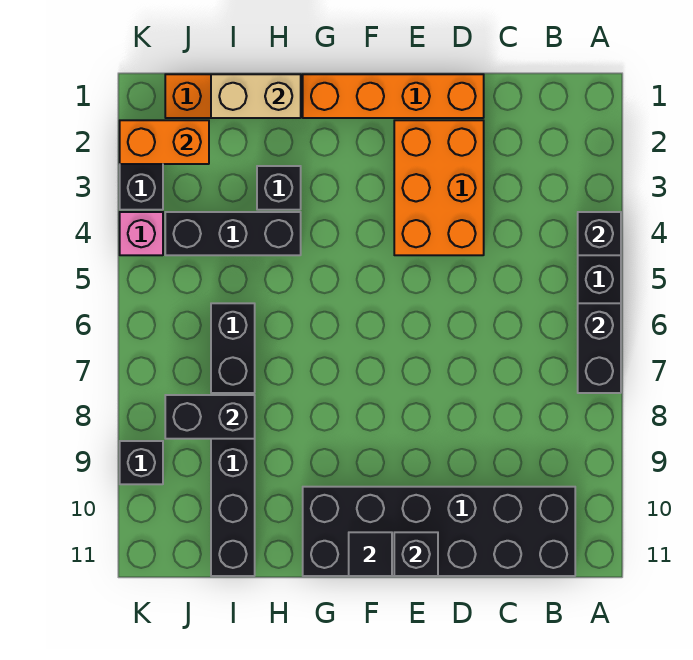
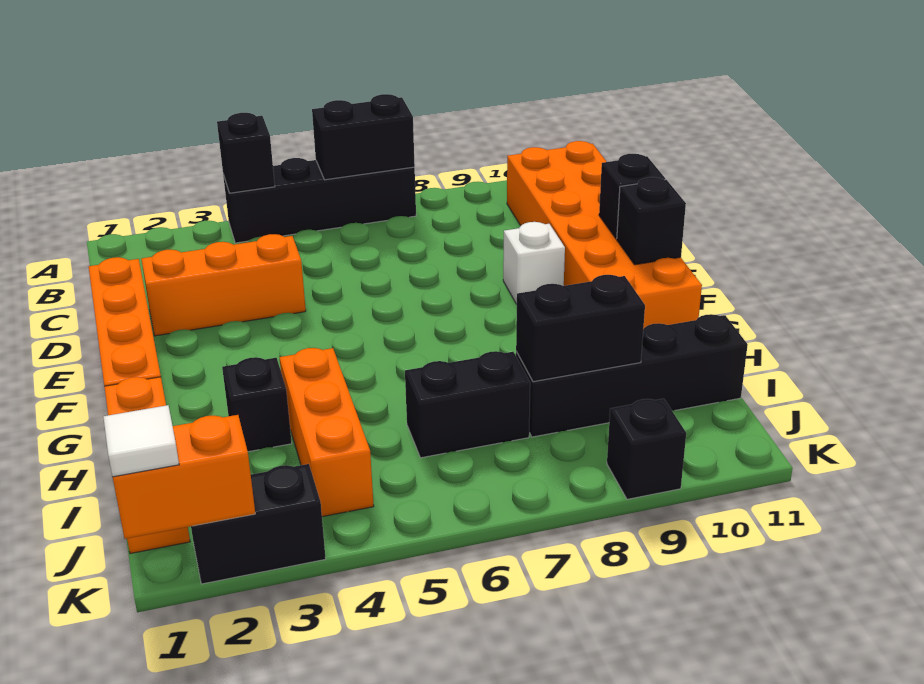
black brick B10:G11 level 1 -> orange brick B10:G11 level 1
orange brick D2:E4 level 1 -> orange brick D2:D4 level 1
none -> white brick E9 level 1
black tile F11 level 2 -> black brick F11 level 2
tan brick H1:I1 level 2 -> none
black brick H4:J4 level 1 -> orange brick H4:J4 level 1
black brick I8:J8 level 2 -> black brick I8:I9 level 2
orange brick J2:K2 level 2 -> orange brick K1:K2 level 2
none -> white tile K1 level 3
pink brick K4 level 1 -> none

